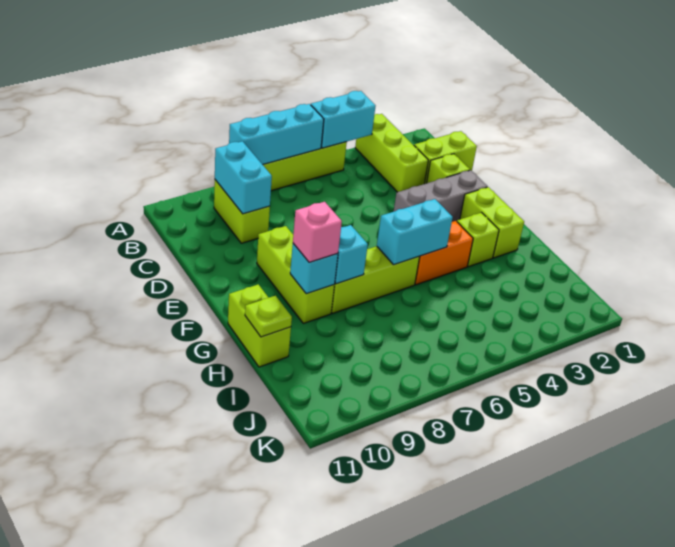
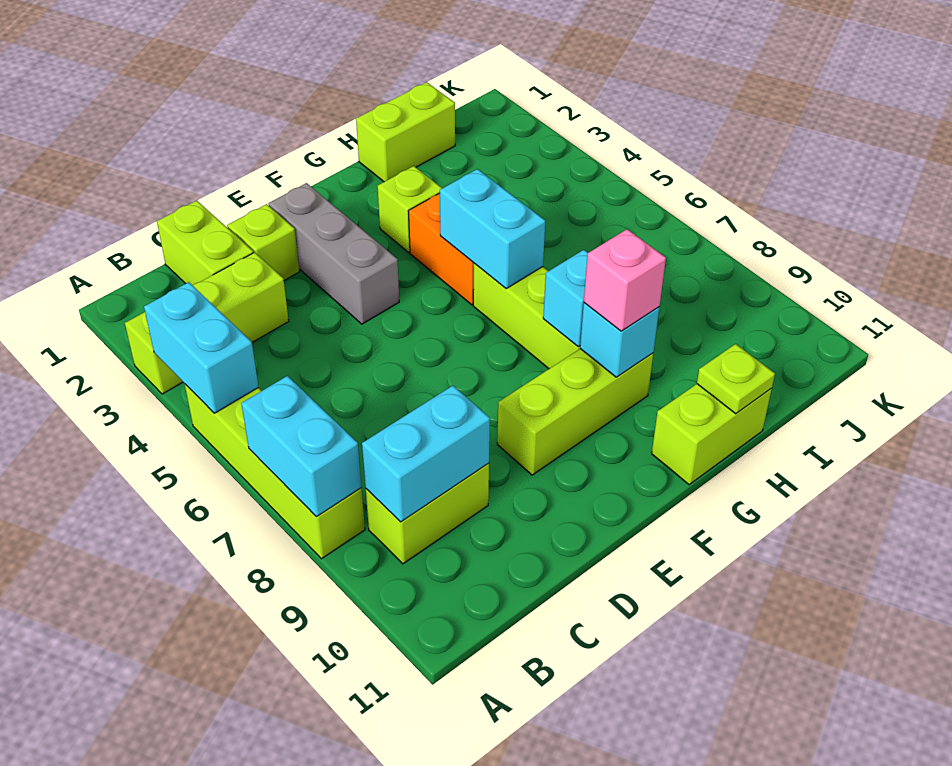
cyan brick A6:A8 level 2 -> cyan brick A7:A8 level 2
lime brick F2:G2 level 1 -> lime brick H1:I1 level 1

